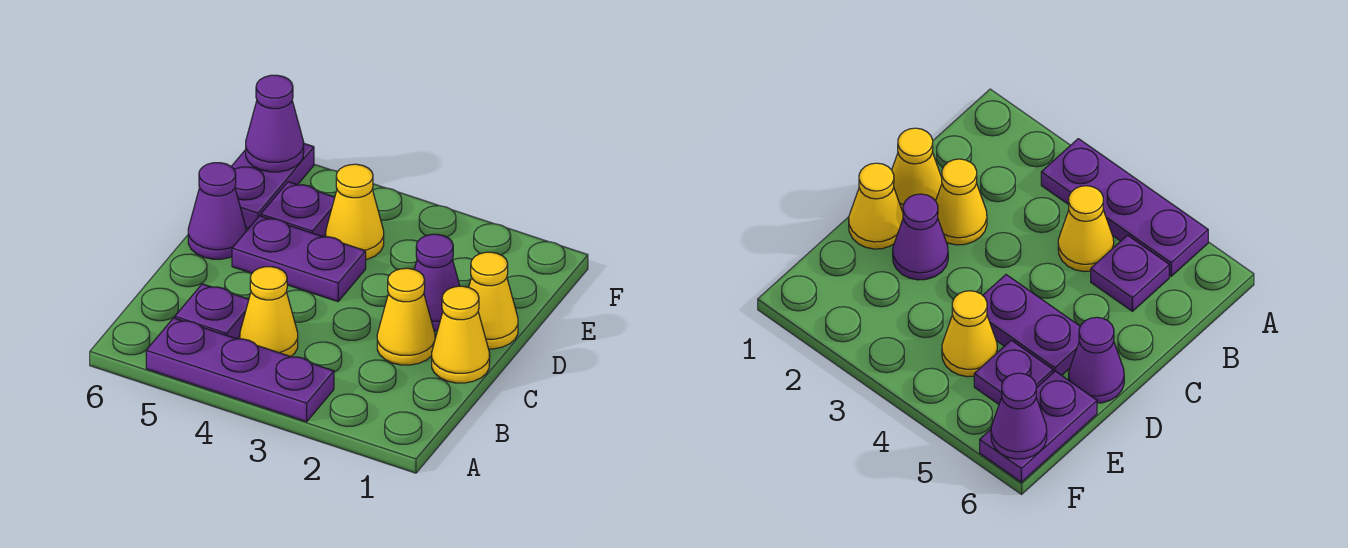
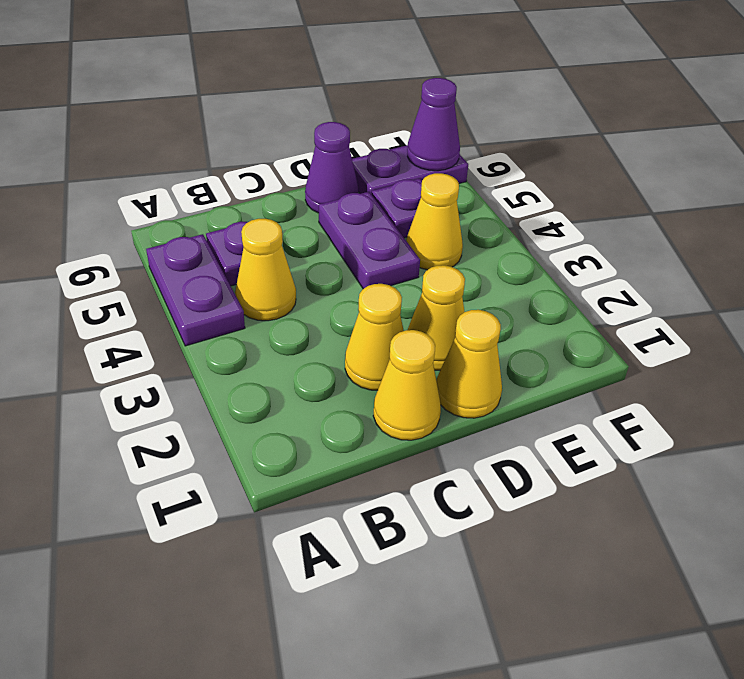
purple plate A3:A5 level 1 -> purple plate A4:A5 level 1
purple cone D2 level 1 -> yellow cone D2 level 1

